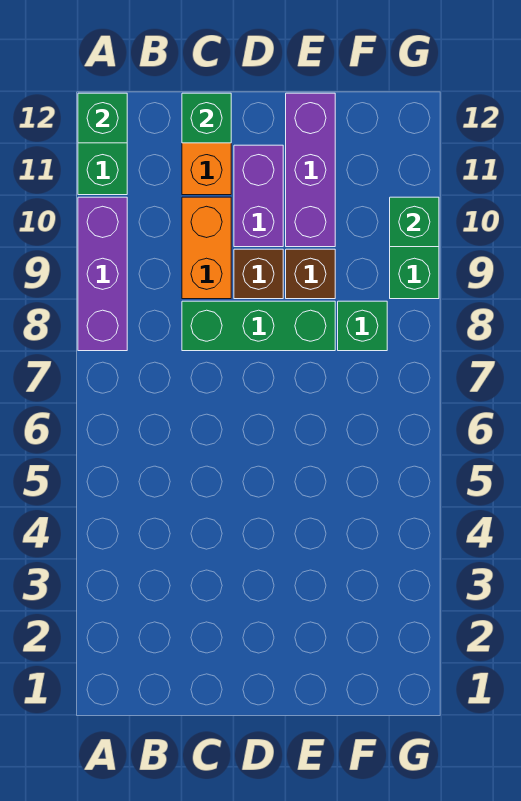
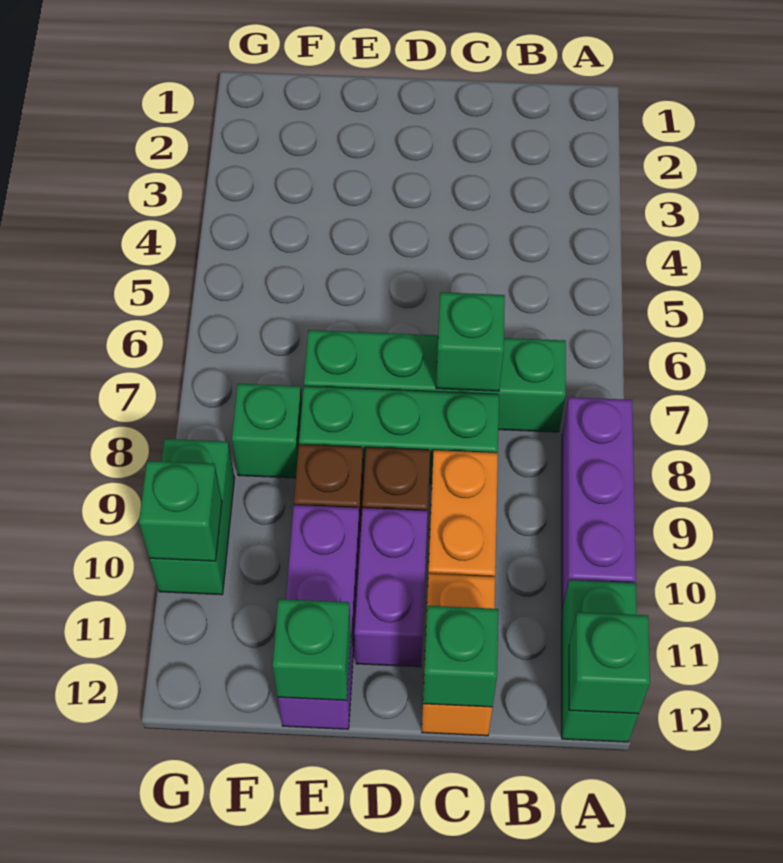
none -> green brick B7:E7 level 1
none -> green brick C7 level 2
none -> green brick E12 level 2

